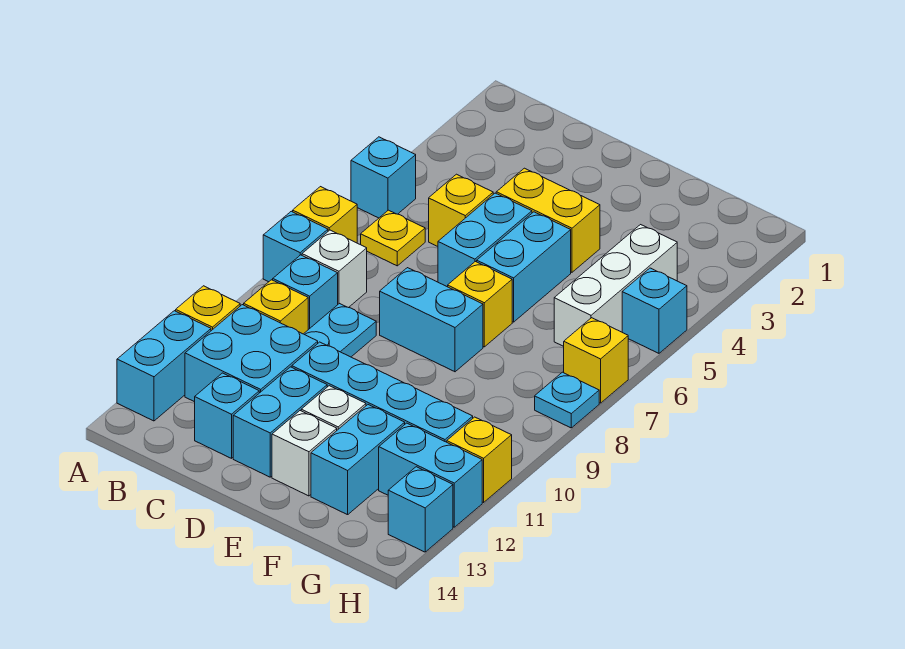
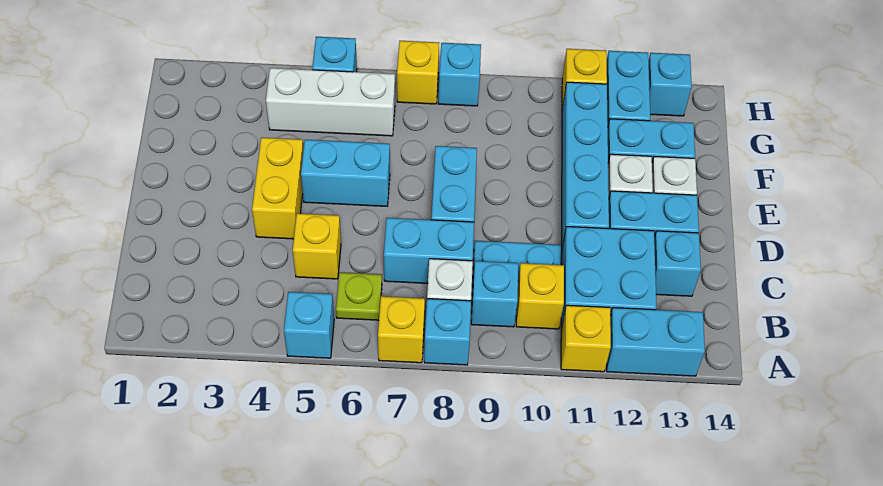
yellow plate B6 level 1 -> lime plate B6 level 1
cyan brick D5:D6 level 1 -> cyan brick C7:C8 level 1
yellow brick E7 level 1 -> none
cyan plate H8 level 1 -> cyan brick H8 level 1

